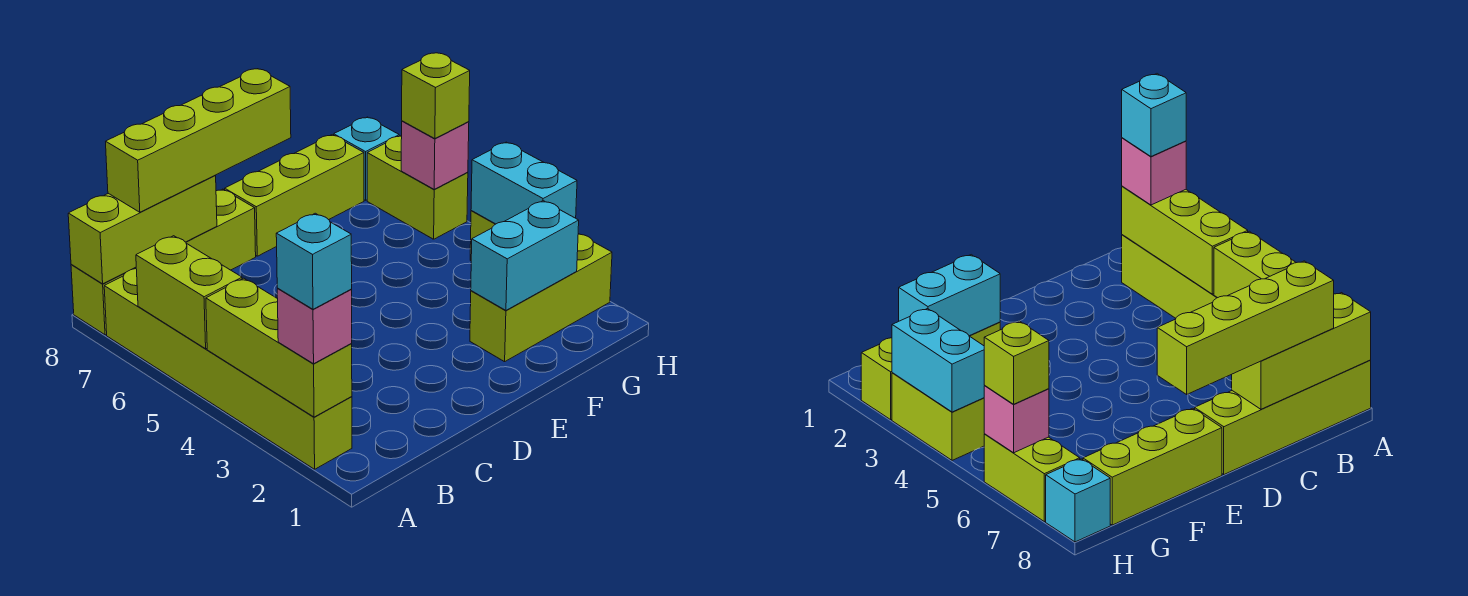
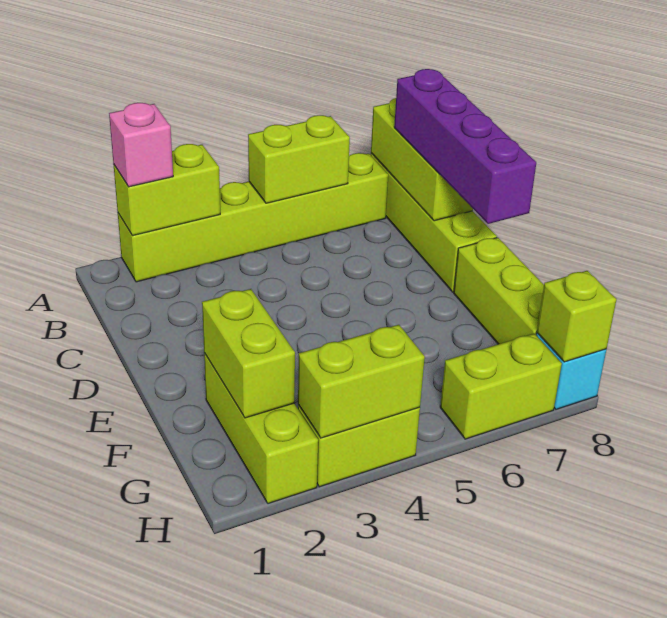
lime brick A2:A4 level 2 -> lime brick A2:A3 level 2
cyan brick A2 level 4 -> none
lime brick B8:E8 level 3 -> purple brick B8:E8 level 3
cyan brick F2:G2 level 2 -> lime brick F2:G2 level 2
cyan brick H3:H4 level 2 -> lime brick H3:H4 level 2
pink brick H6 level 2 -> none
lime brick H6 level 3 -> lime brick H8 level 2

